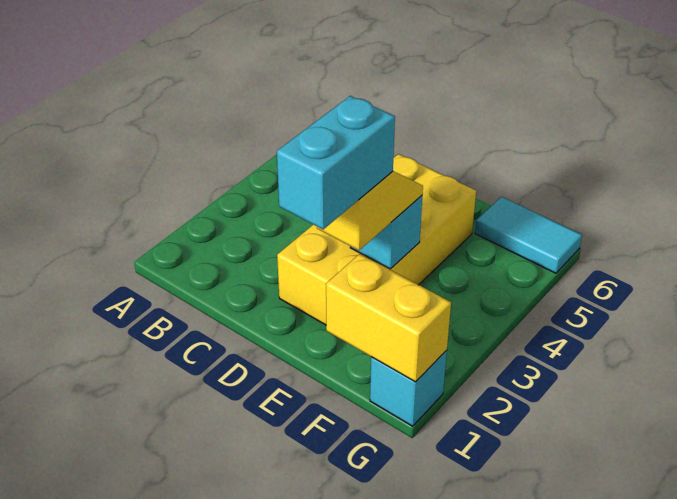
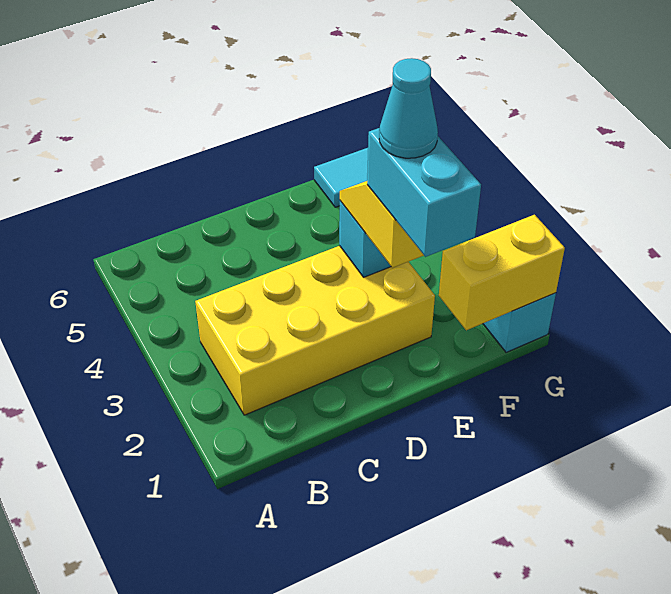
yellow brick D2:E5 level 1 -> yellow brick B2:E3 level 1
none -> cyan cone E2 level 5

